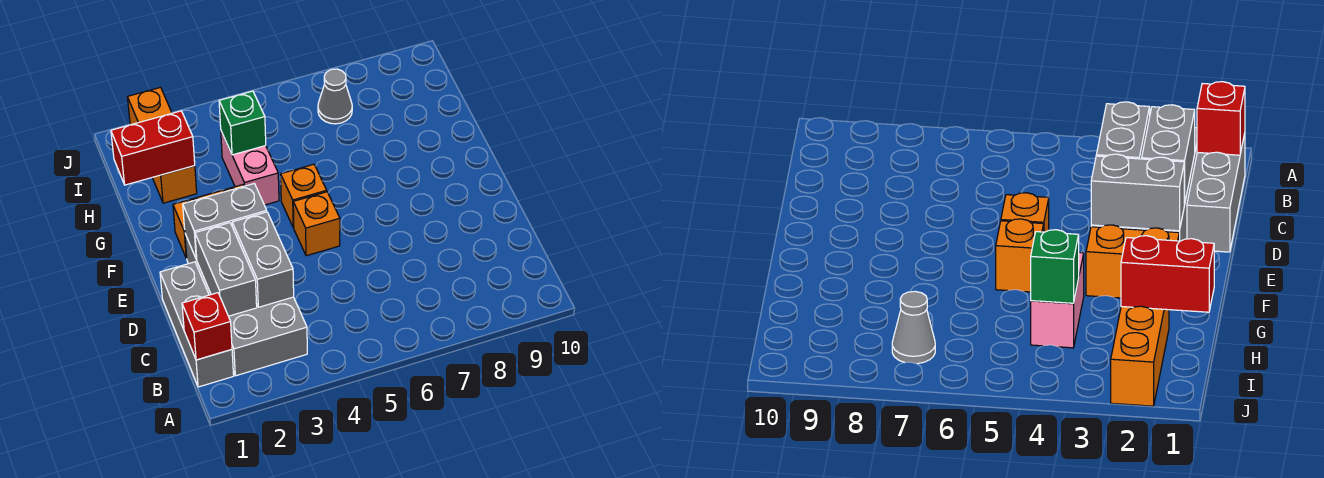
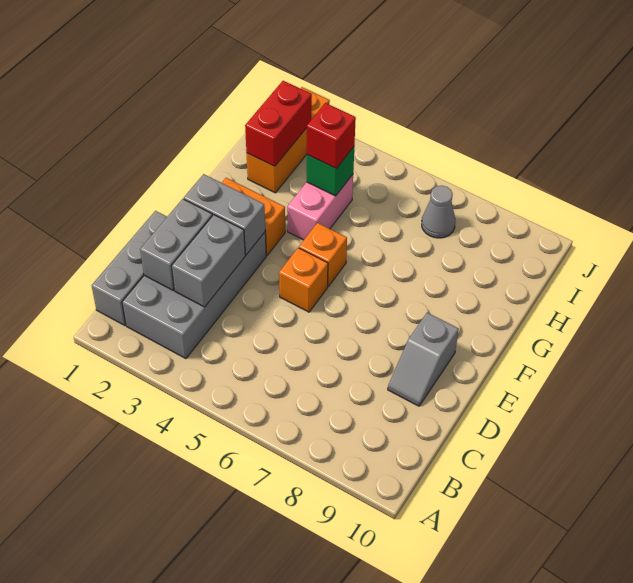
red brick B1 level 2 -> red brick H4 level 3
none -> grey slope D9:E9 level 1 top E
red brick H1:H2 level 2 -> red brick H2:I2 level 2

